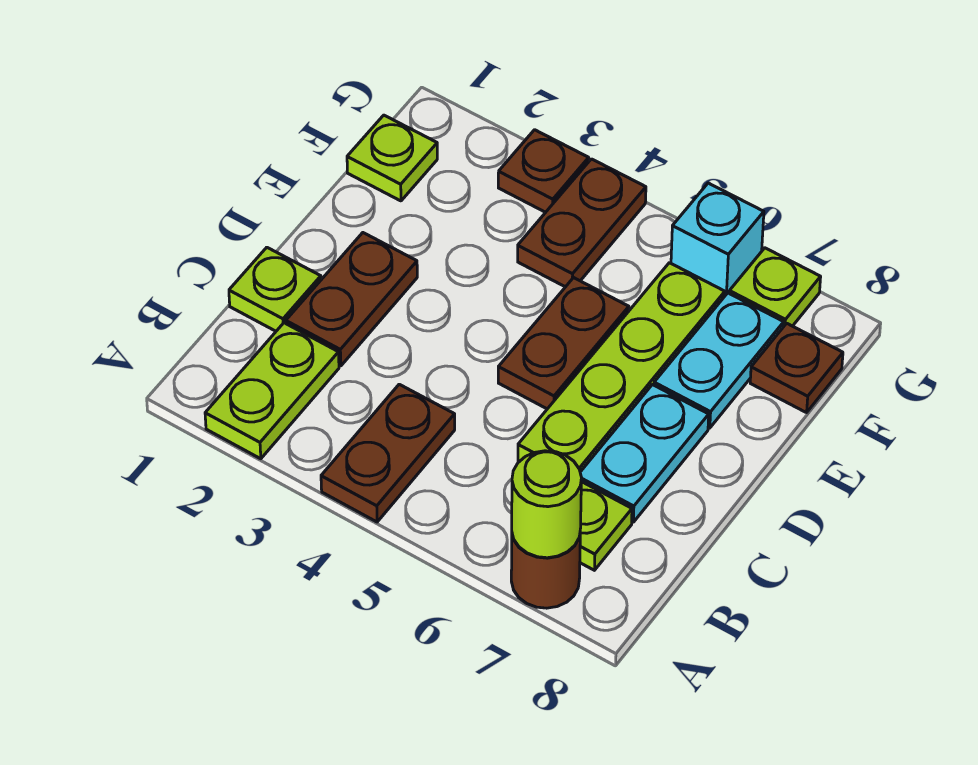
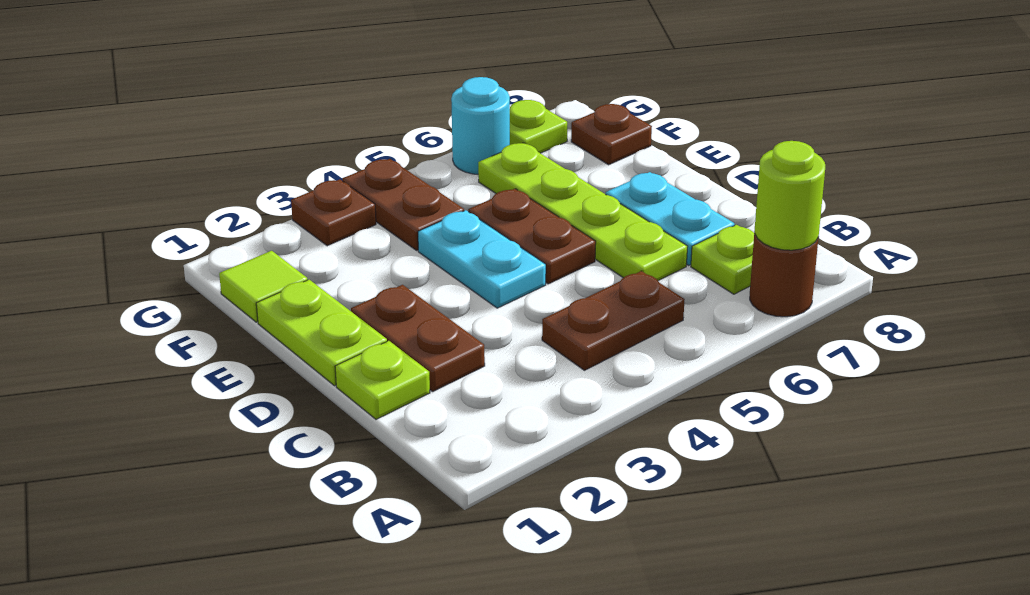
lime plate A2:B2 level 1 -> lime plate D1:E1 level 1
brown plate A4:B4 level 1 -> brown plate B4:B5 level 1
cyan plate E7:F7 level 1 -> cyan plate D4:E4 level 1
lime plate F1 level 1 -> lime tile F1 level 1
cyan brick G6 level 1 -> cyan round brick G6 level 1

